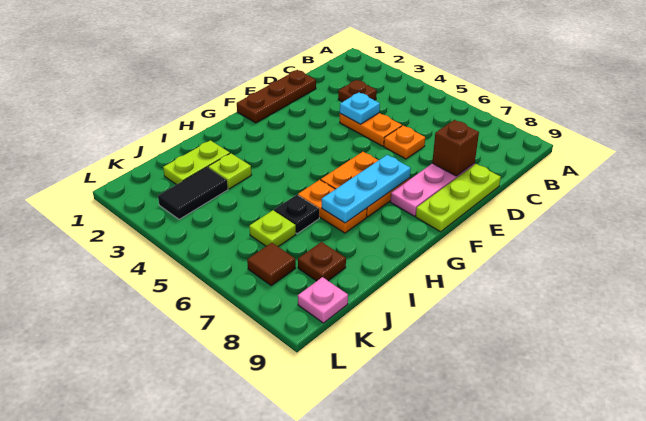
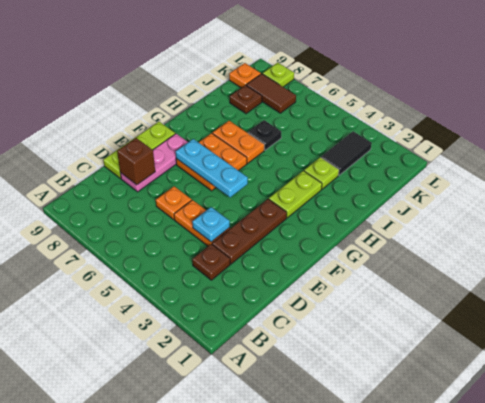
brown plate D1:F1 level 1 -> brown plate D3:F3 level 1
cyan plate F7:H7 level 2 -> cyan plate F5:F7 level 2
lime plate I2:J2 level 1 -> lime plate G3:H3 level 1
lime plate J6 level 1 -> lime plate L8 level 1
brown tile K7 level 1 -> brown tile K7:K8 level 1
pink plate K9 level 1 -> orange plate K9 level 1

